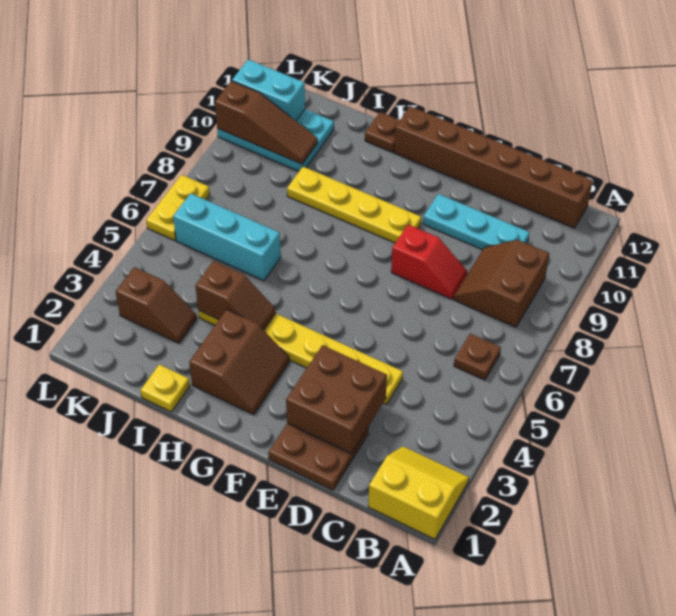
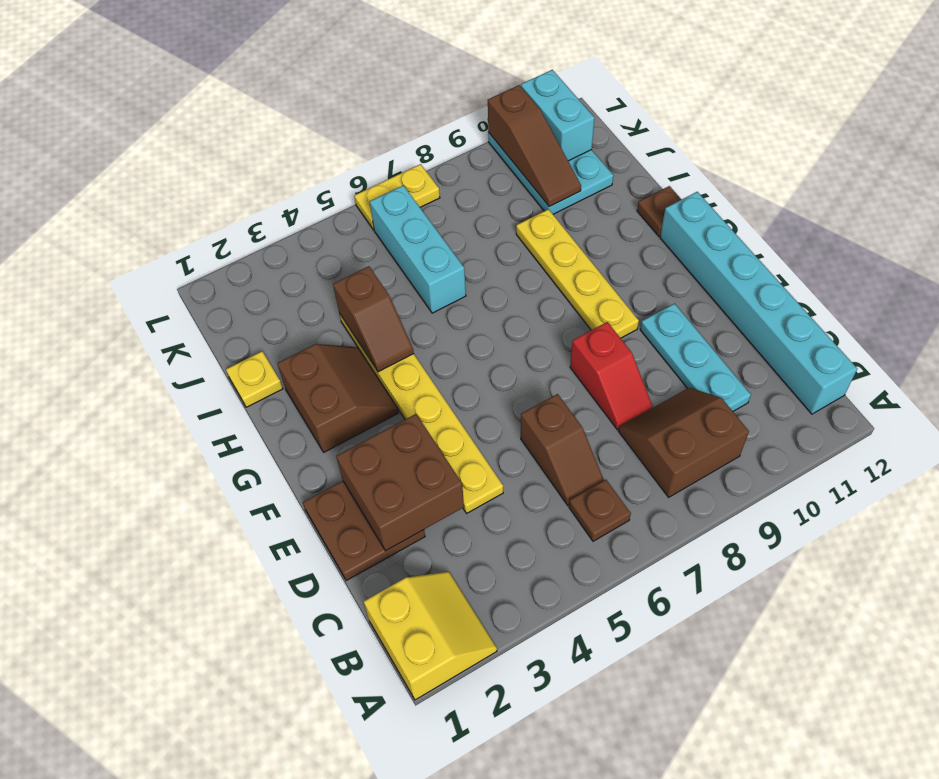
brown brick B12:G12 level 1 -> cyan brick B12:G12 level 1
brown slope G2:H3 level 1 top H -> brown slope G2:H3 level 1 top 2
brown slope J3:K3 level 1 top K -> brown slope C6:D6 level 1 top D

